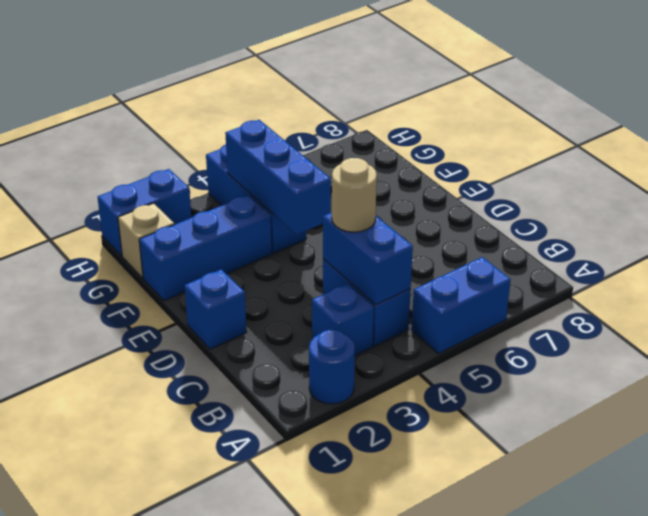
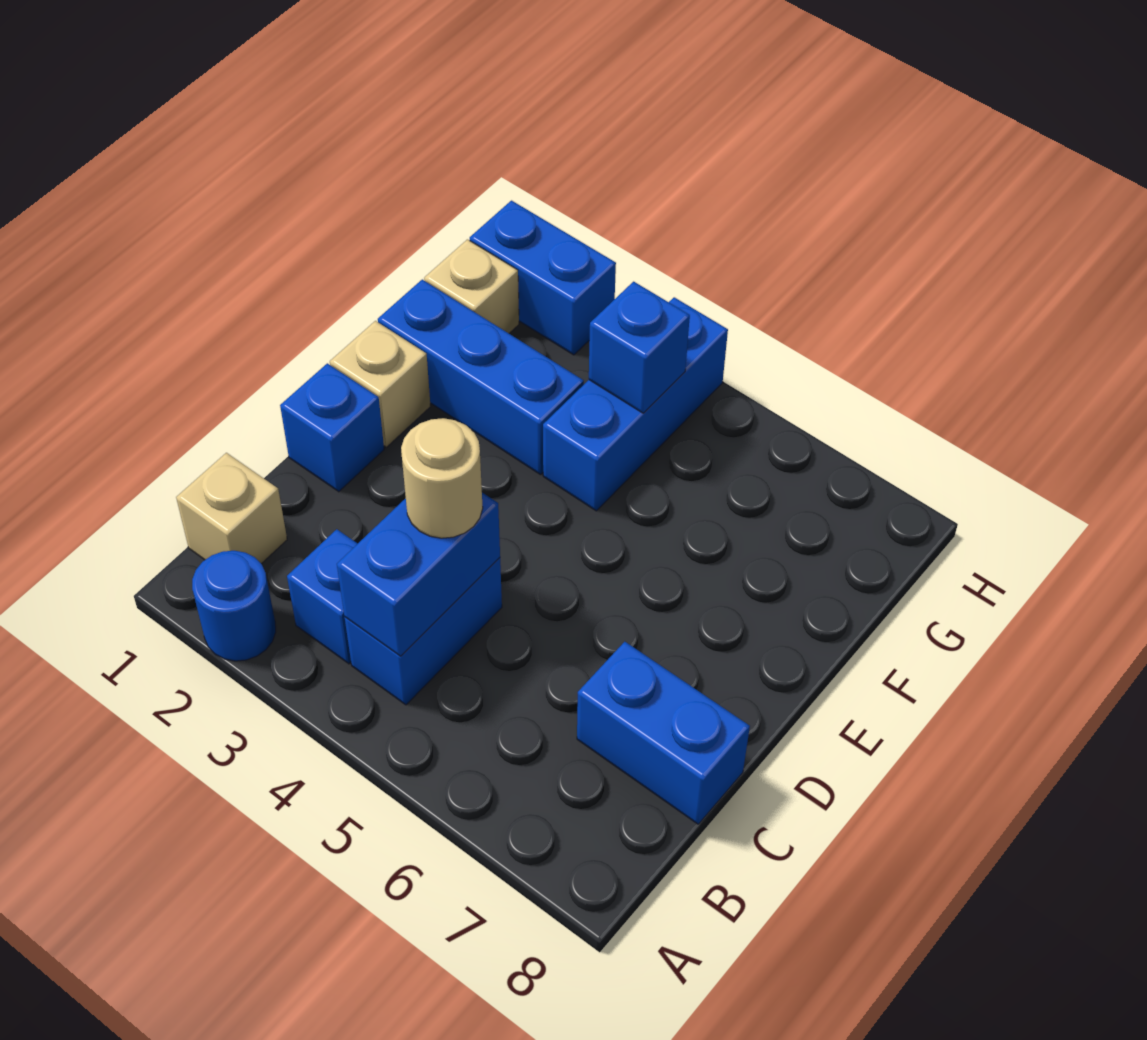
blue brick A5:A6 level 1 -> blue brick C7:C8 level 1
none -> tan brick B1 level 1
none -> tan brick E1 level 1
blue brick E4:G4 level 2 -> blue brick G4 level 2

